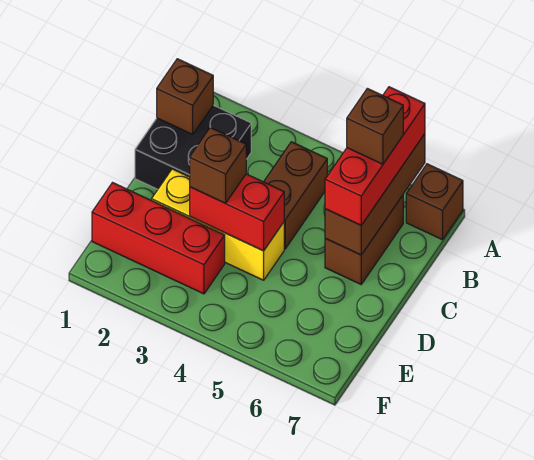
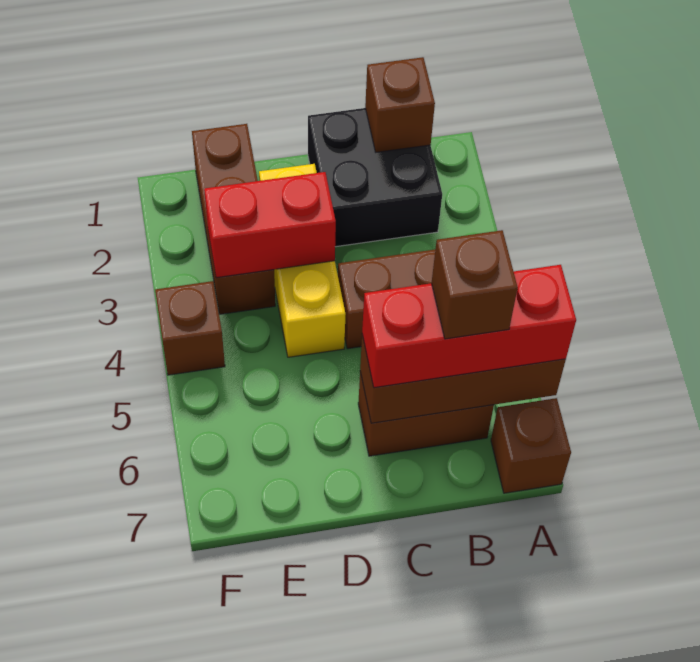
red brick D3:D4 level 2 -> red brick D3:E3 level 2
brown brick D3 level 3 -> brown brick F4 level 1
red brick E1:E3 level 1 -> brown brick E1:E3 level 1

